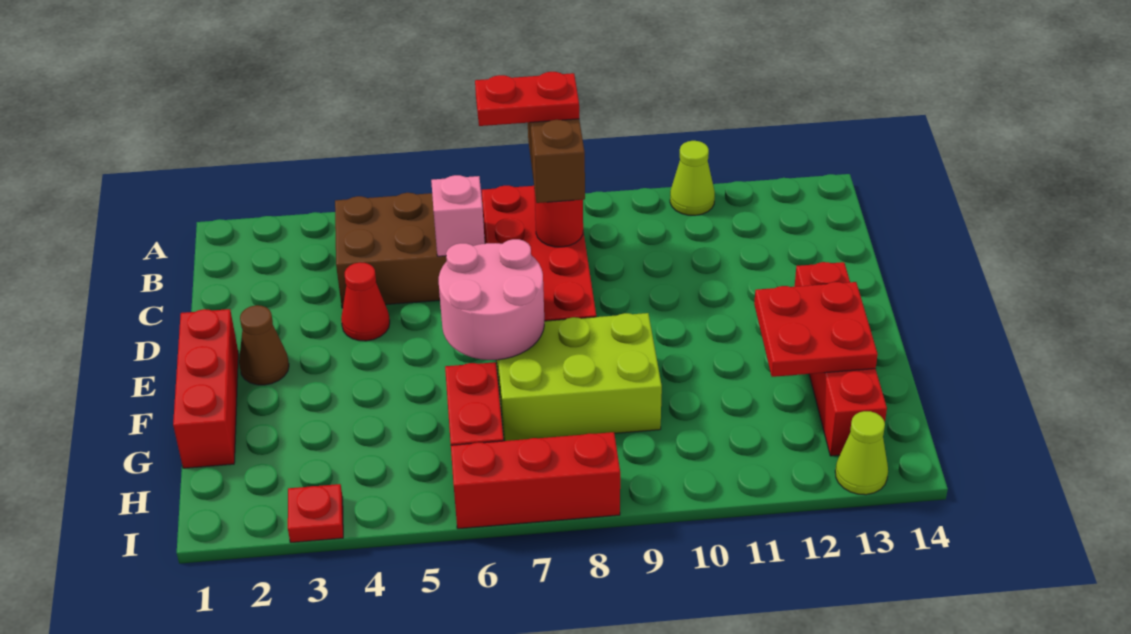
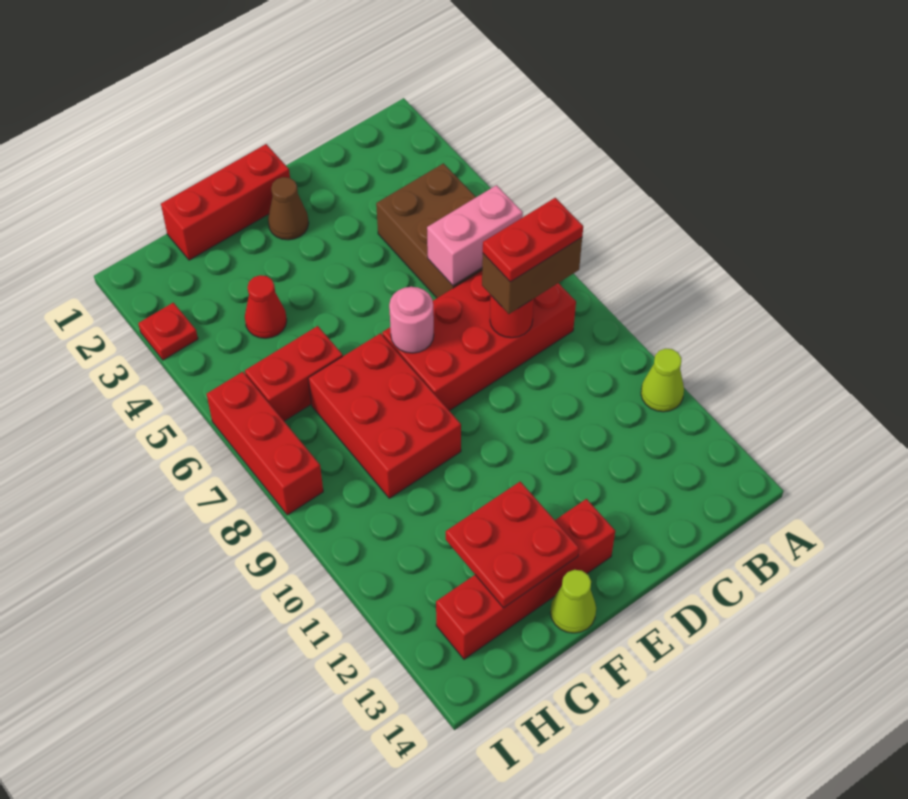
red plate B7:B8 level 4 -> red plate B8:C8 level 4
pink brick C6 level 2 -> pink brick B6:C6 level 2
red cone D4 level 1 -> red cone G4 level 1
pink round brick E6:F7 level 2 -> pink round brick E7 level 2
lime brick F7:G9 level 1 -> red brick F7:G9 level 1
lime cone I13 level 1 -> lime cone F14 level 1

